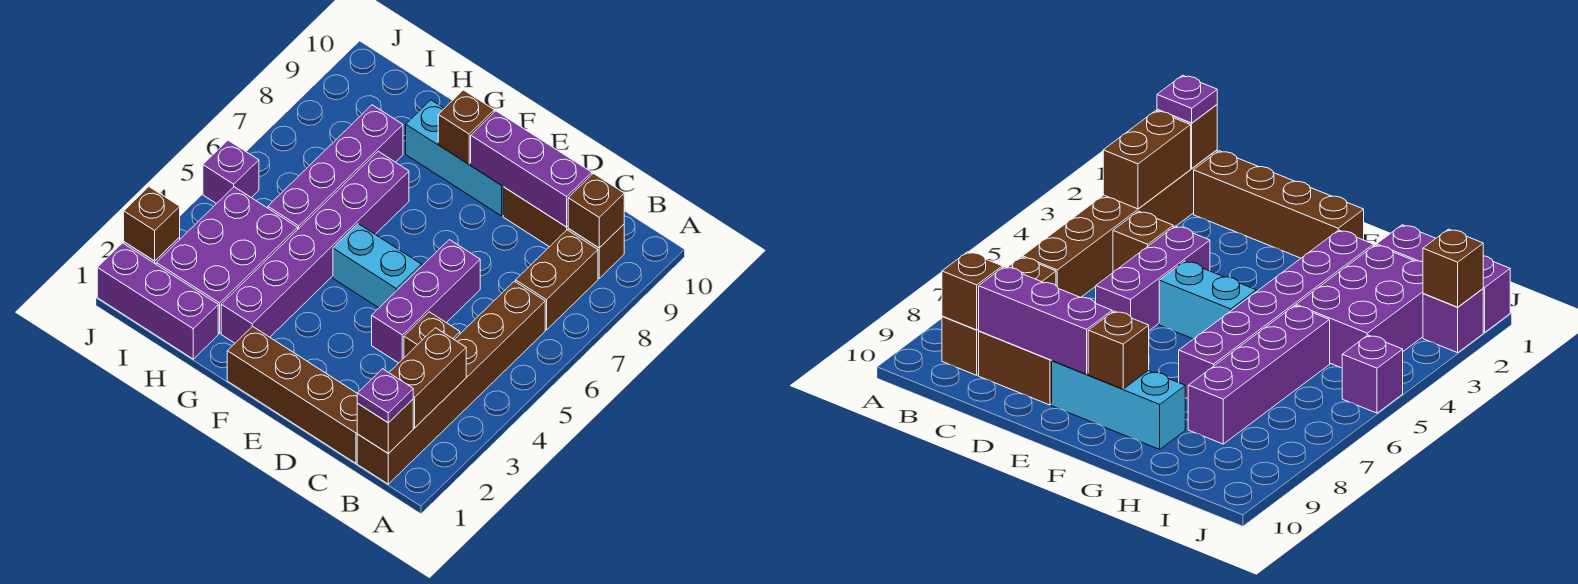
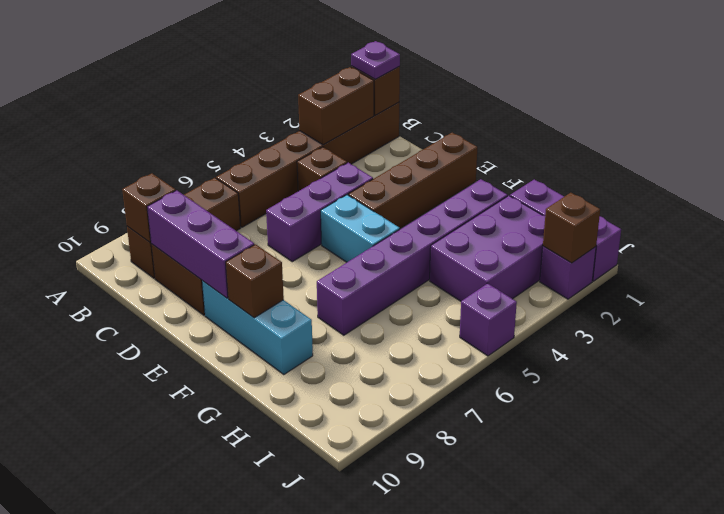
brown brick C1:F1 level 1 -> brown brick E1:E4 level 1
purple brick H5:H8 level 1 -> none

